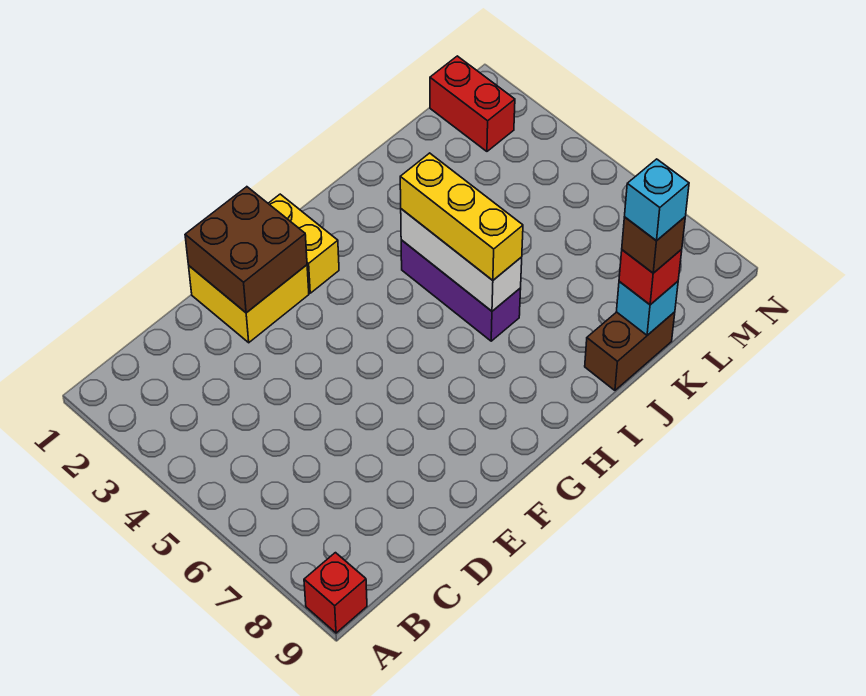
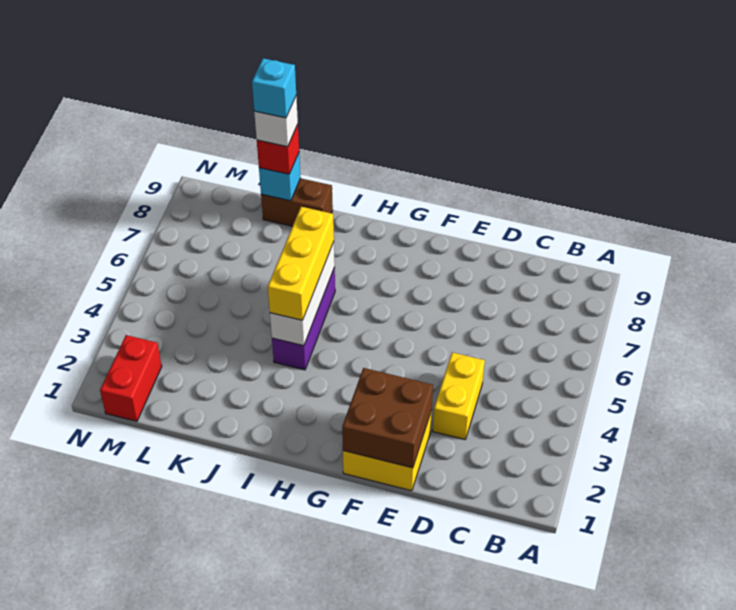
red brick A9 level 1 -> none
yellow brick G1:G2 level 1 -> yellow brick D3:D4 level 1
brown brick K9 level 4 -> white brick K9 level 4

